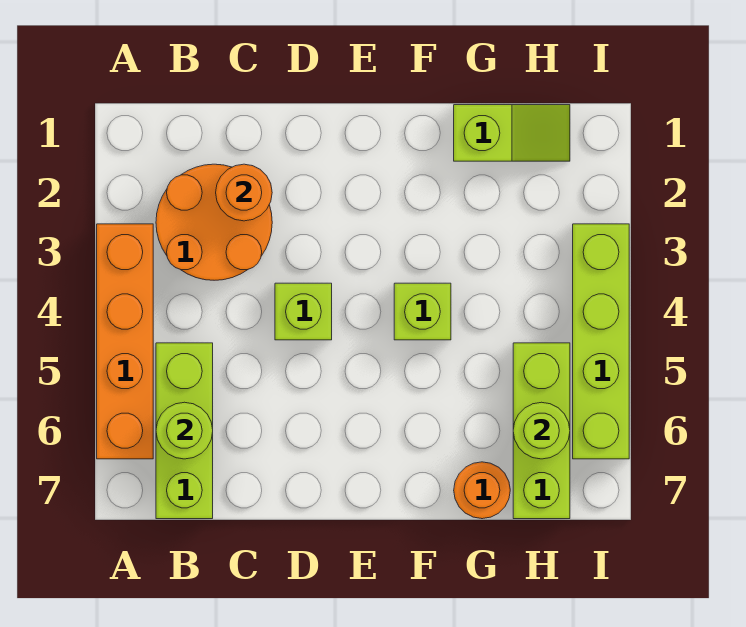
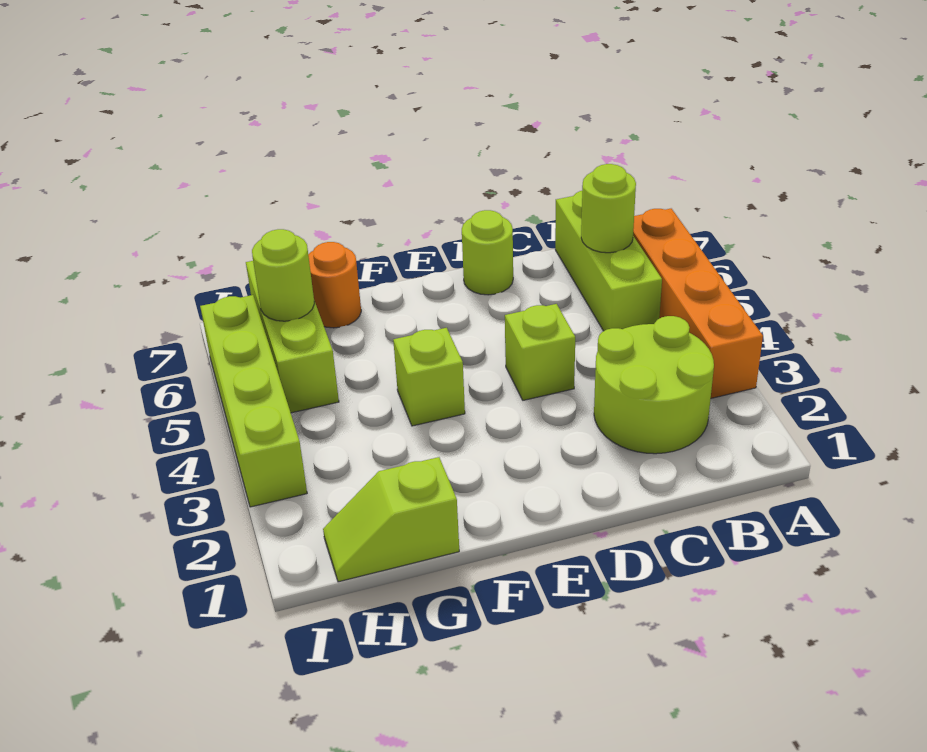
orange round brick B2:C3 level 1 -> lime round brick B2:C3 level 1
orange round brick C2 level 2 -> none
none -> lime round brick D7 level 1

